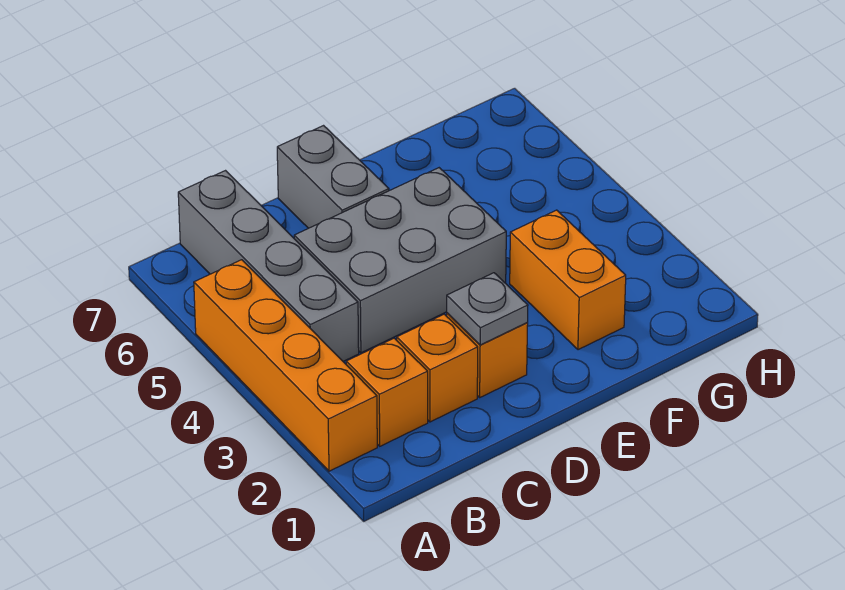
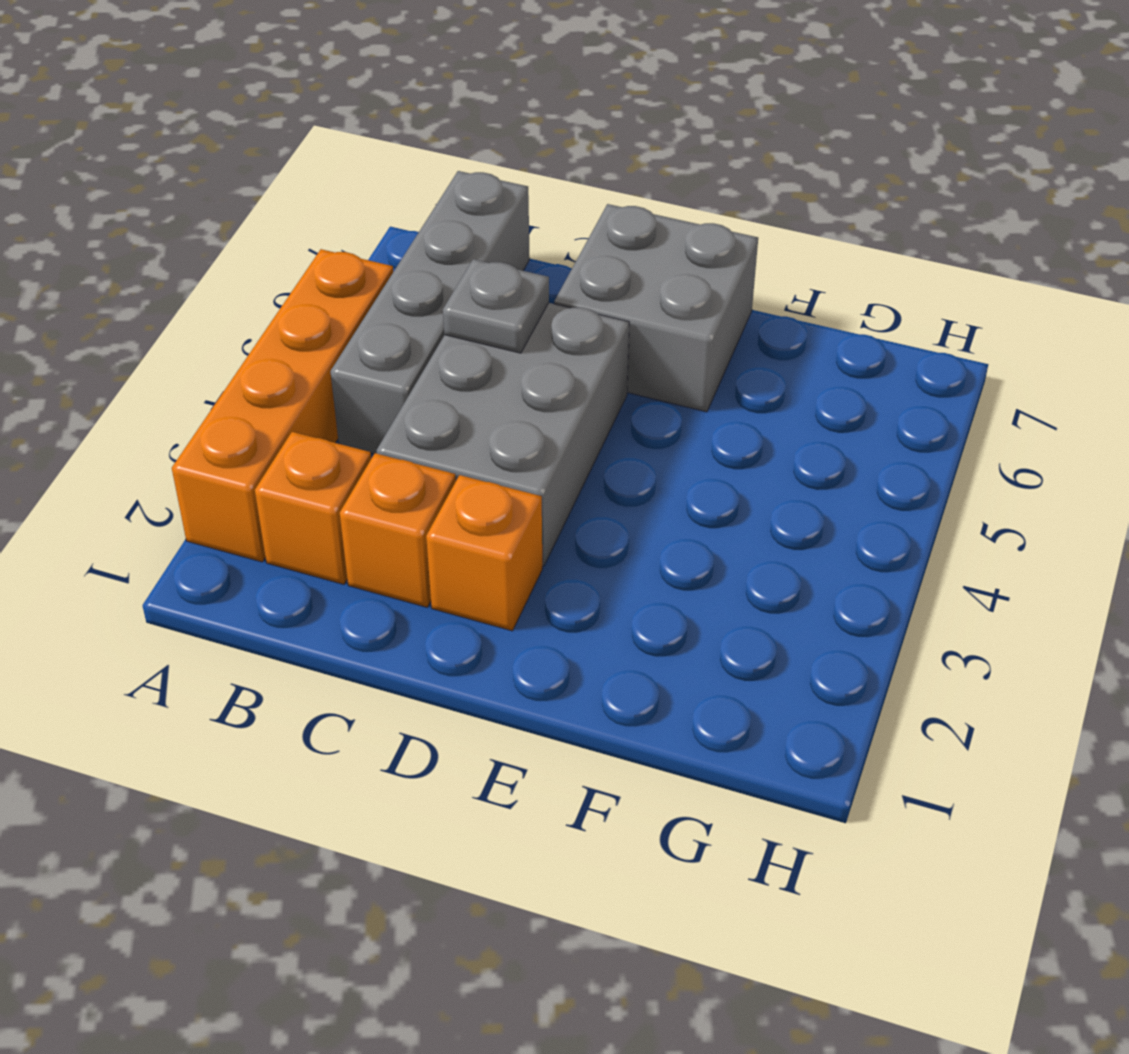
grey brick C4:E5 level 1 -> grey brick C3:D5 level 1
grey plate D2 level 2 -> grey plate C5 level 2
grey brick D6:D7 level 1 -> grey brick D6:E7 level 1
orange brick F2:F3 level 1 -> none

